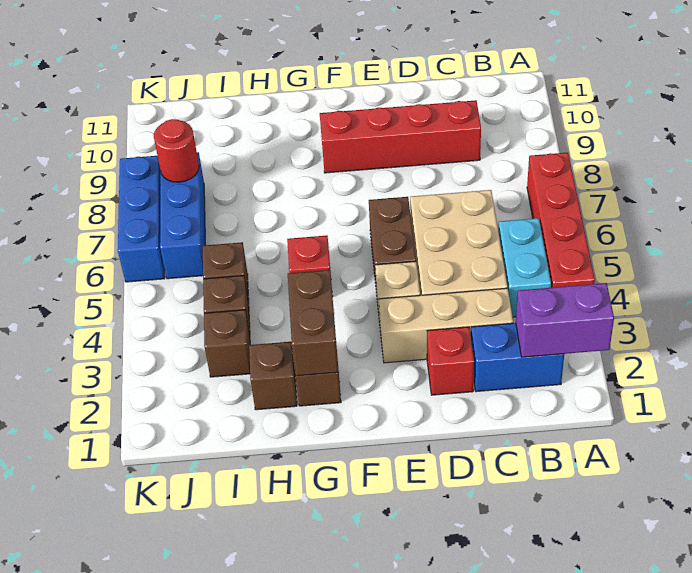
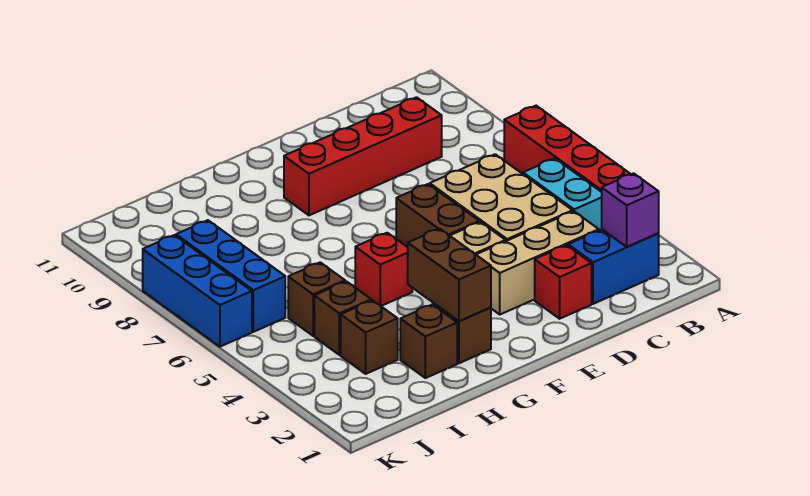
purple brick A2:B2 level 2 -> purple brick B2 level 2
red round brick J8 level 2 -> none

